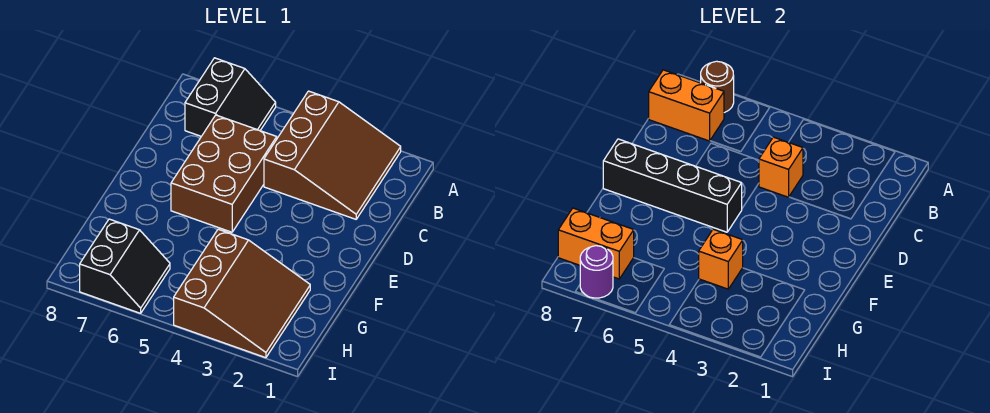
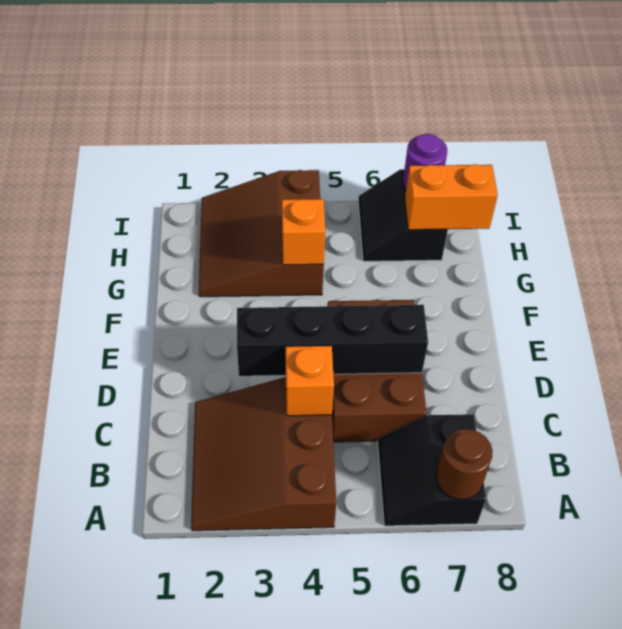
orange brick B7:B8 level 2 -> none
black brick E5:E8 level 2 -> black brick D3:D6 level 2

